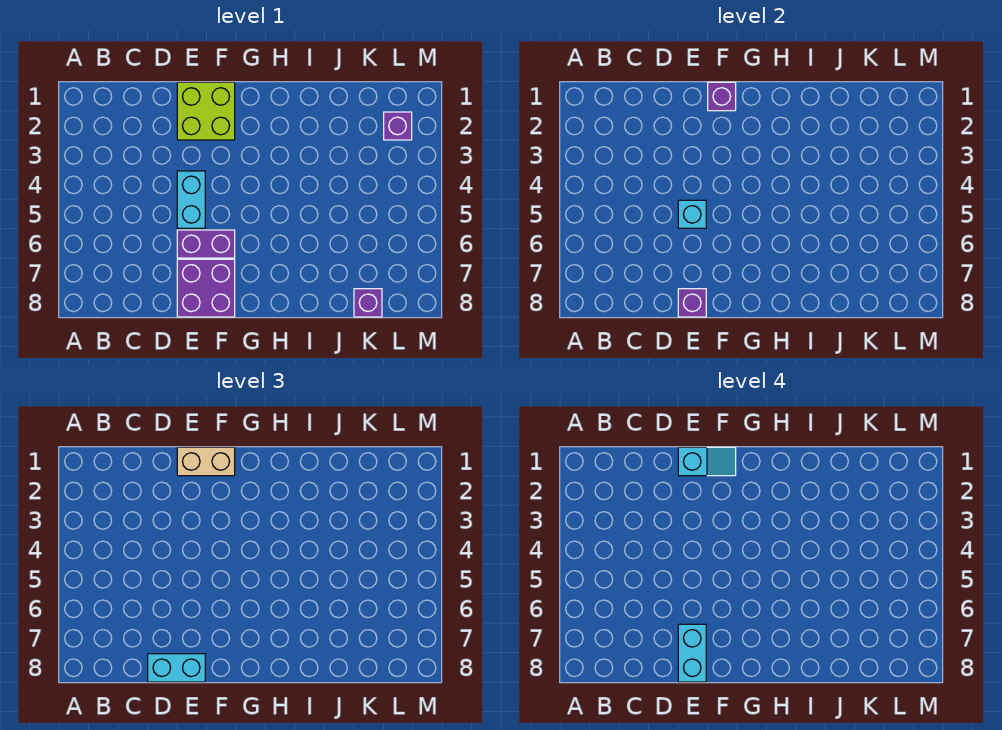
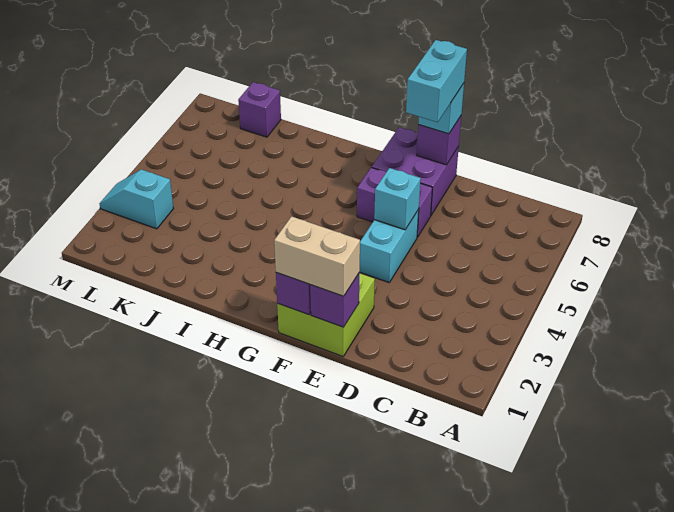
cyan brick D8:E8 level 3 -> cyan brick E8 level 3
cyan slope E1:F1 level 4 top E -> cyan slope L3:M3 level 1 top L
purple brick L2 level 1 -> purple brick E1 level 2

